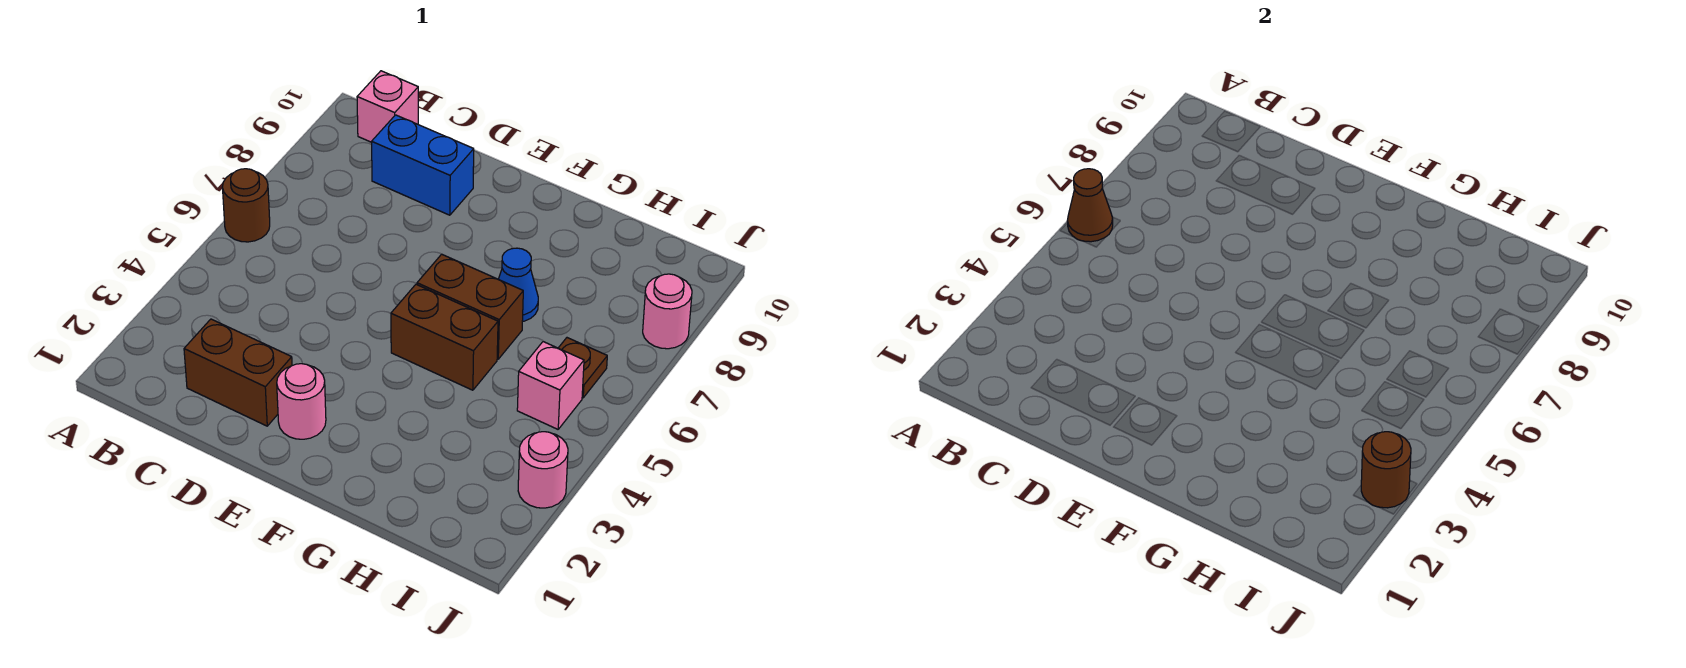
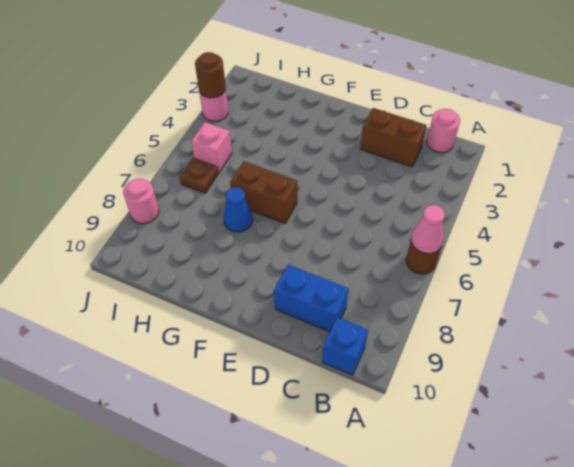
brown cone A6 level 2 -> pink cone A6 level 2
pink brick B10 level 1 -> blue brick B10 level 1
pink round brick E2 level 1 -> pink round brick B1 level 1
brown brick F5:G5 level 1 -> none

